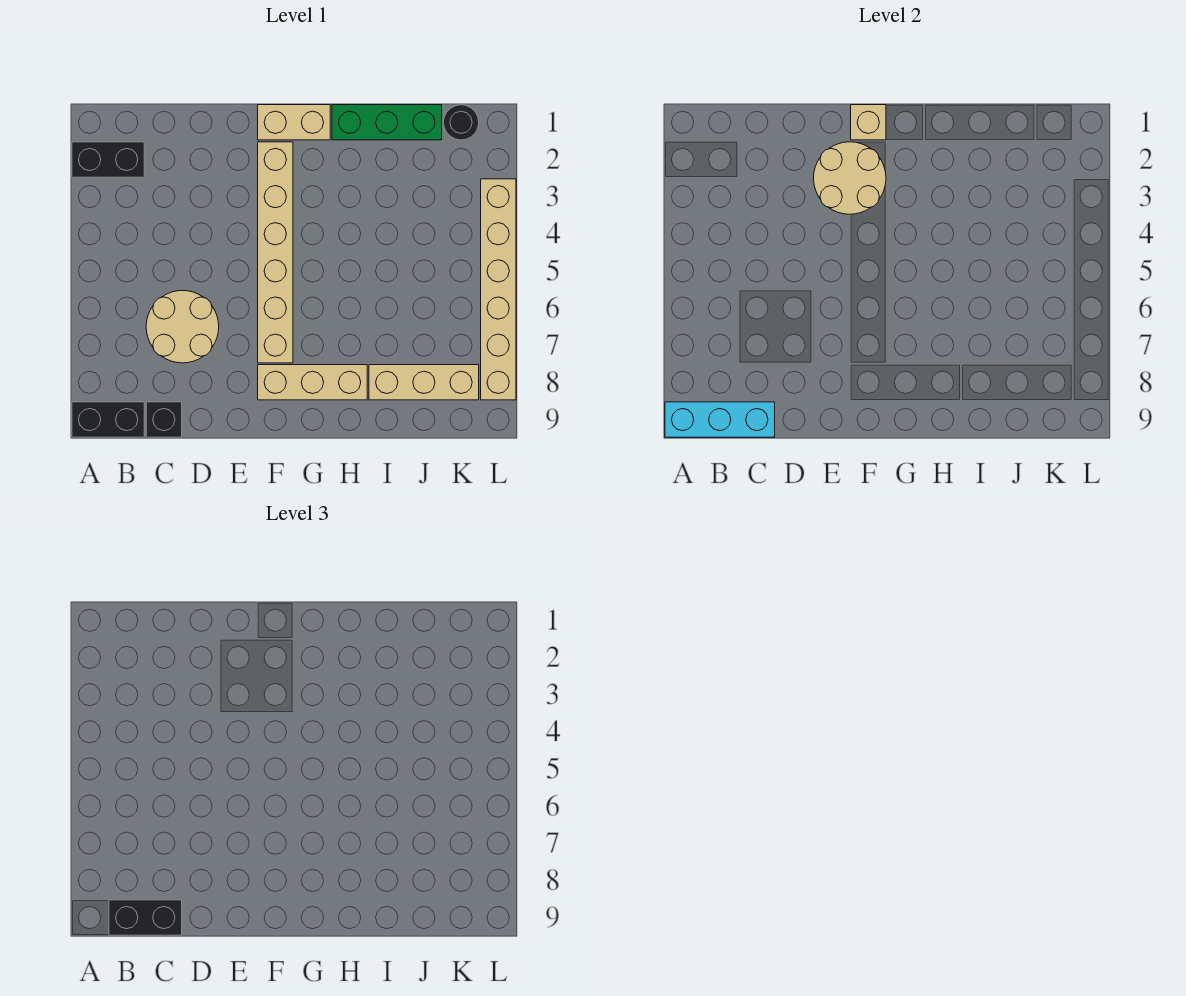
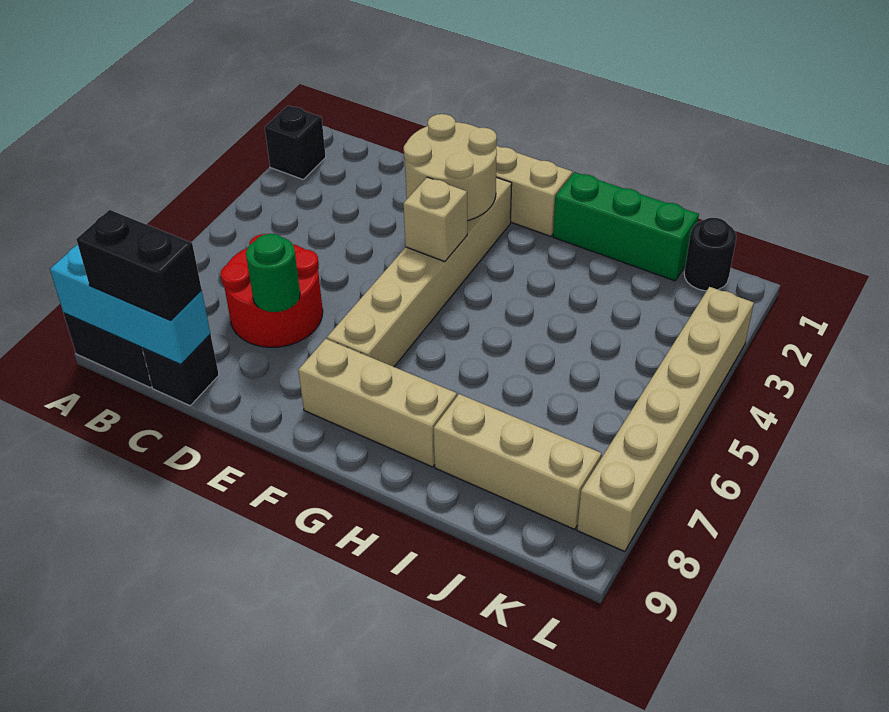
black brick A2:B2 level 1 -> black brick A2 level 1
tan round brick C6:D7 level 1 -> red round brick C6:D7 level 1
none -> green round brick D7 level 2
tan brick F1 level 2 -> tan brick F4 level 2

